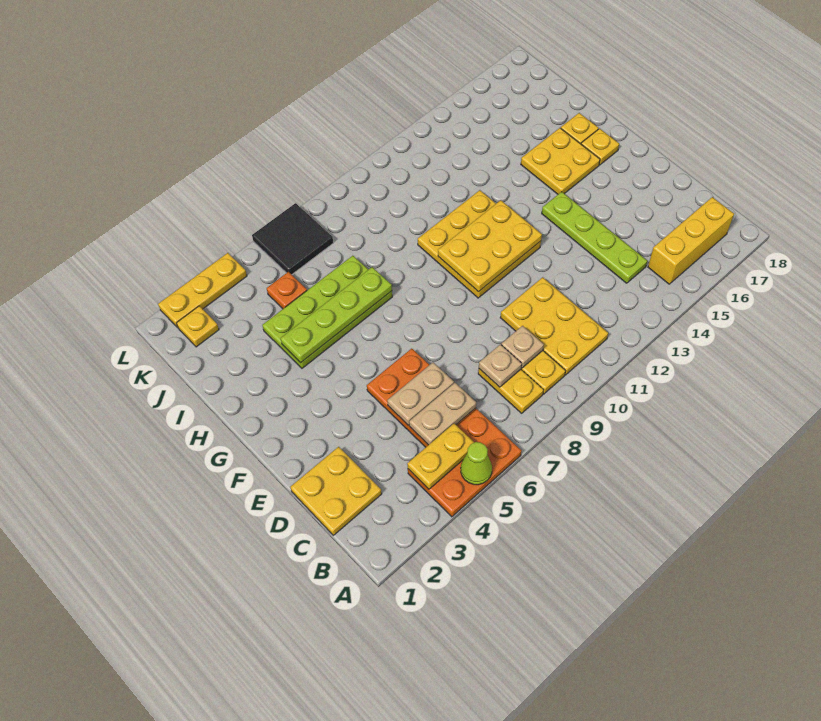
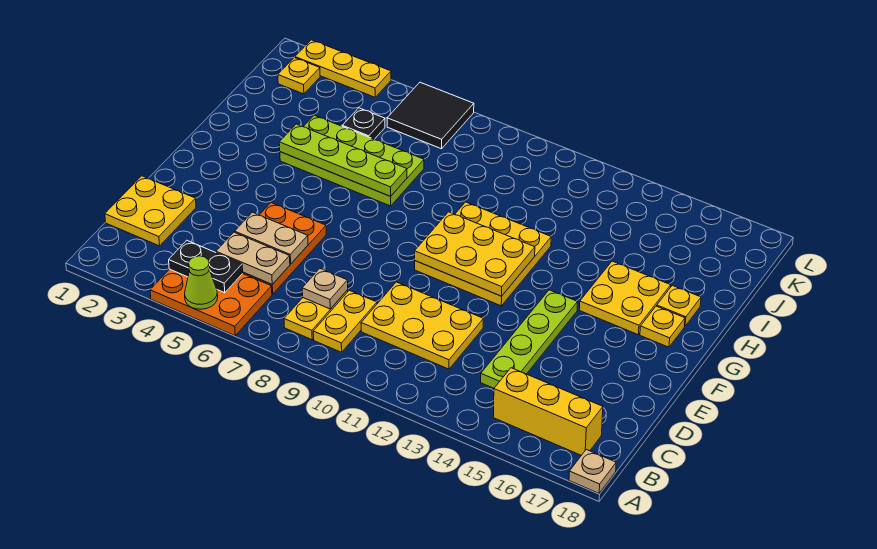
yellow plate B4:B5 level 2 -> black plate B4:B5 level 2
yellow plate B10:D11 level 1 -> yellow plate C10:D12 level 1
tan plate C9 level 2 -> tan plate A18 level 1
orange plate J5 level 1 -> black plate J5 level 1

